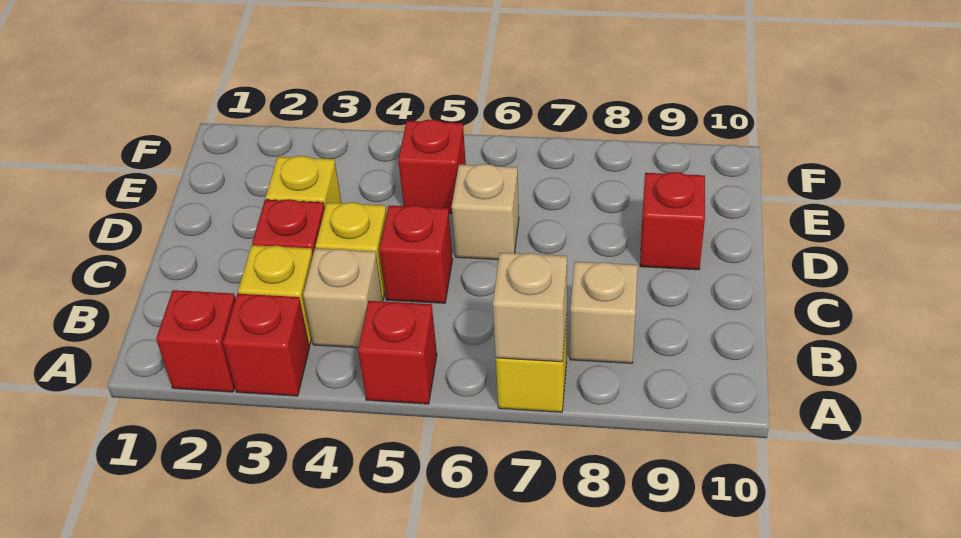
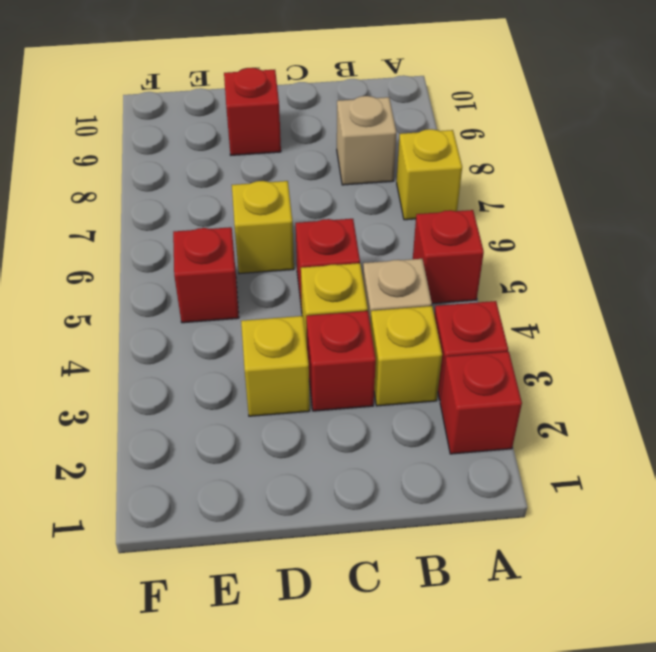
tan brick A7 level 2 -> none
tan brick D6 level 1 -> yellow brick D6 level 1

